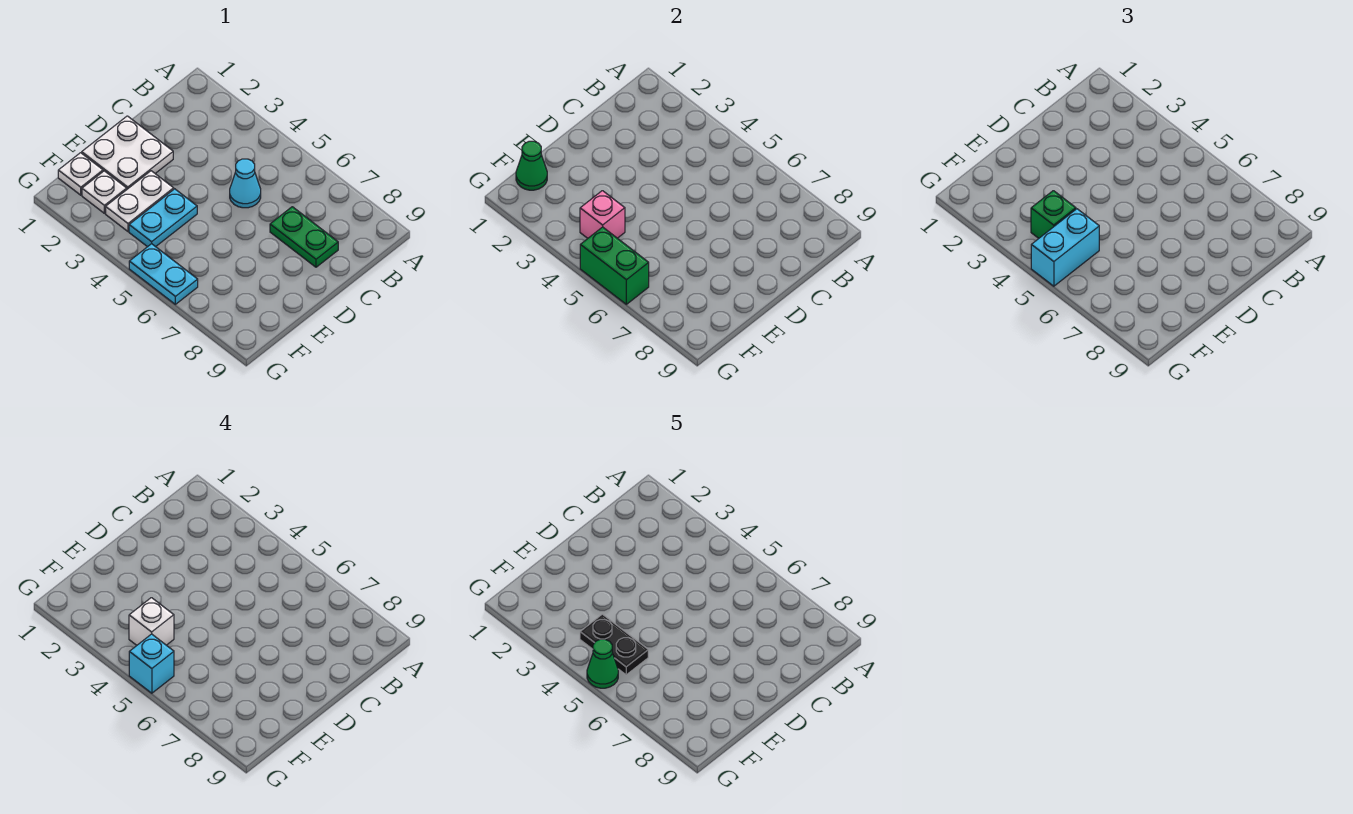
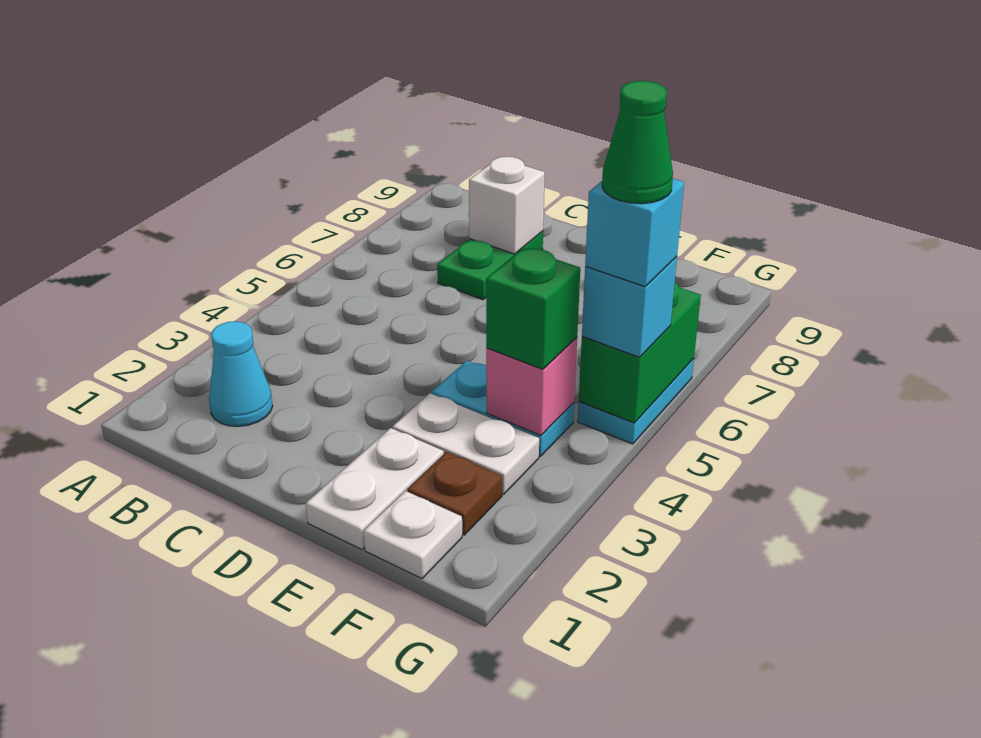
cyan cone C5 level 1 -> cyan cone B2 level 1
white plate D1:E2 level 1 -> white plate E1:E2 level 1
green cone F1 level 2 -> none
white plate F2 level 1 -> brown plate F2 level 1
white brick F4 level 4 -> white brick C8 level 2
black plate F4:F5 level 5 -> none
cyan brick F5:G5 level 3 -> cyan brick G5 level 3

